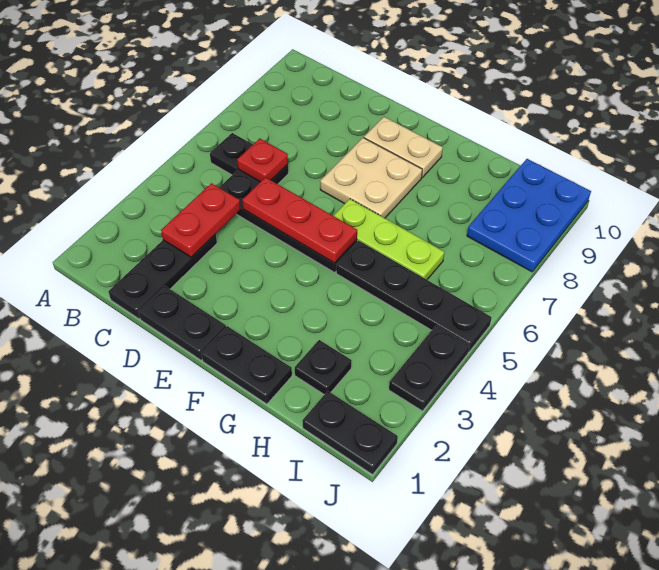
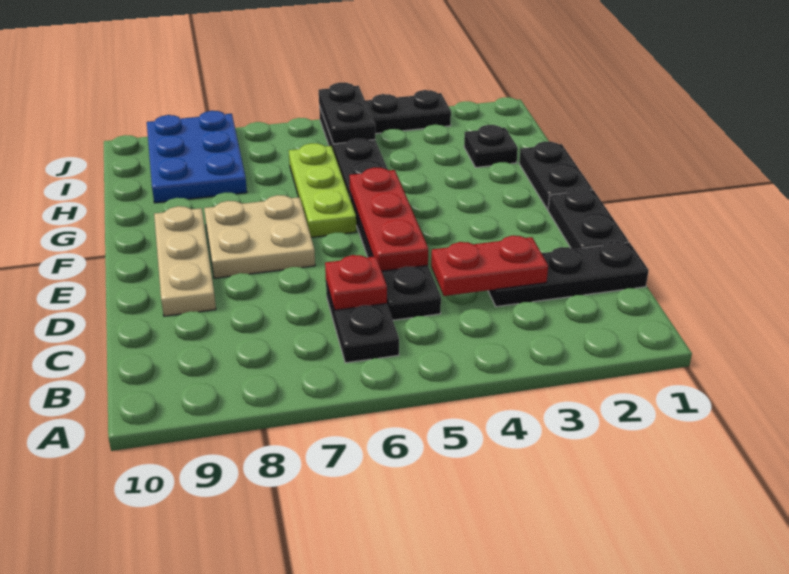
tan plate E9:F9 level 1 -> tan plate D9:F9 level 1
black plate I1:J1 level 1 -> black plate I5:J5 level 2
blue plate I8:J10 level 1 -> blue plate H8:J9 level 1

